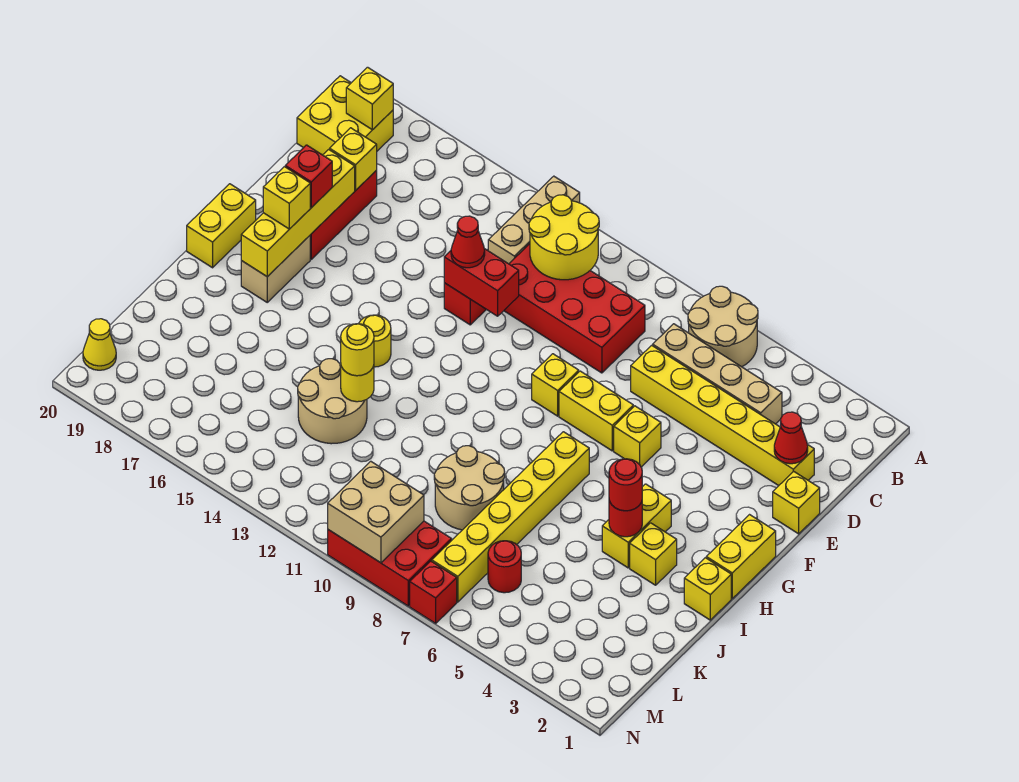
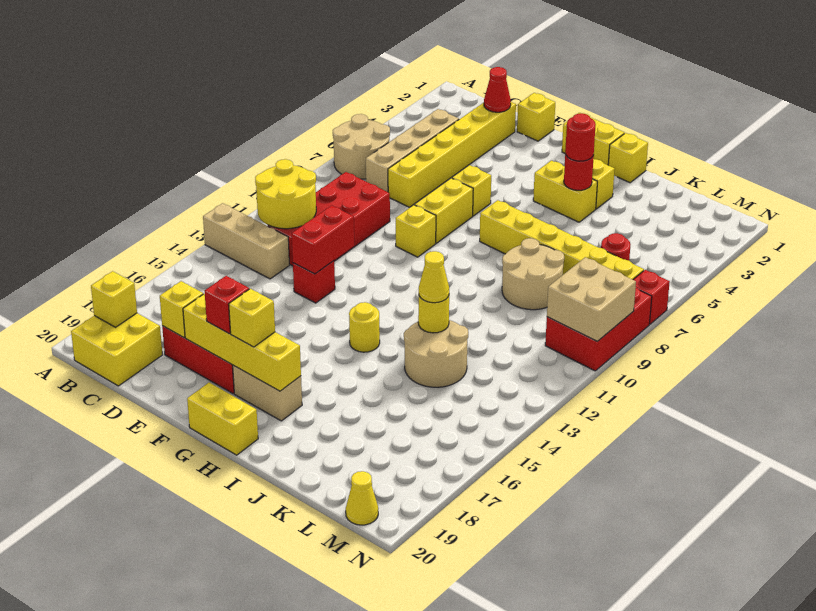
red cone E13 level 3 -> none
yellow round brick J13 level 3 -> yellow cone J13 level 3

